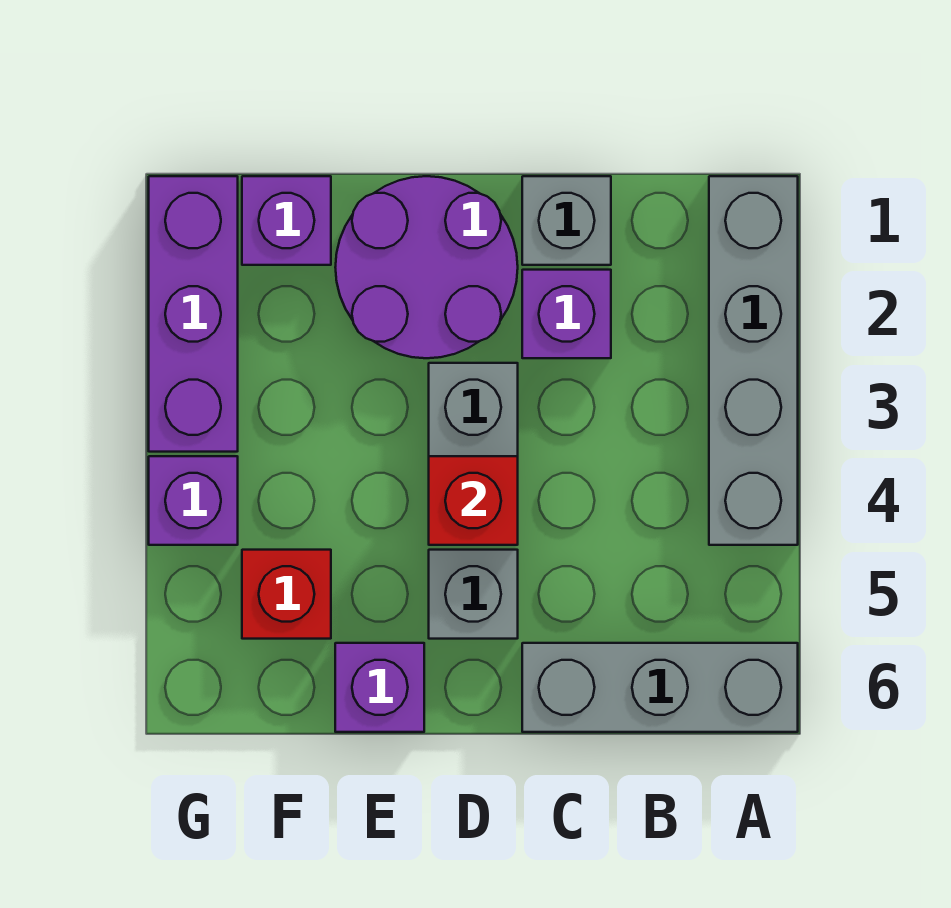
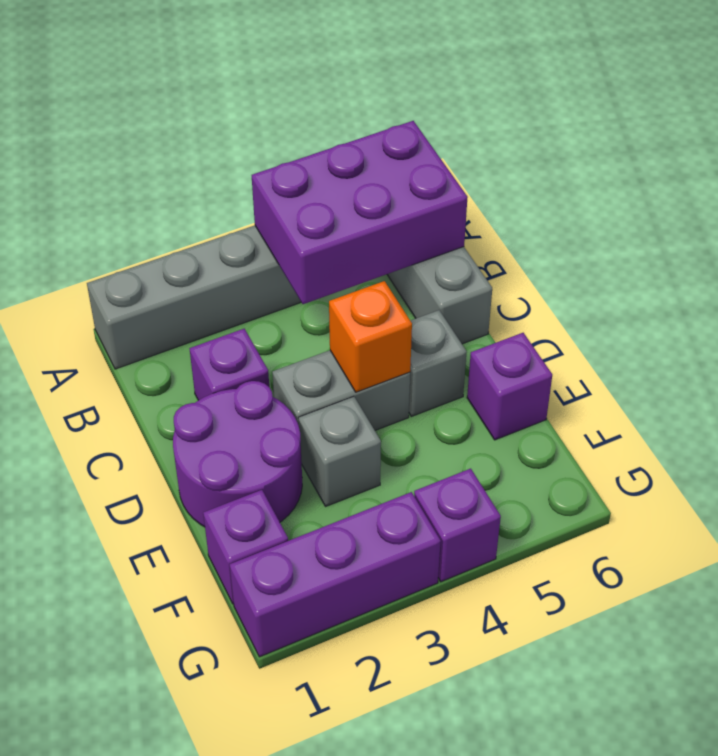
none -> purple brick A4:B6 level 2
grey brick C1 level 1 -> grey brick E3 level 1
red brick D4 level 2 -> orange brick D4 level 2
red brick F5 level 1 -> none

